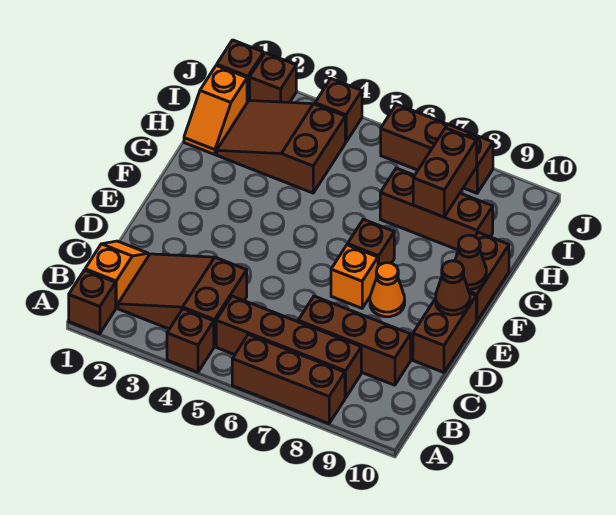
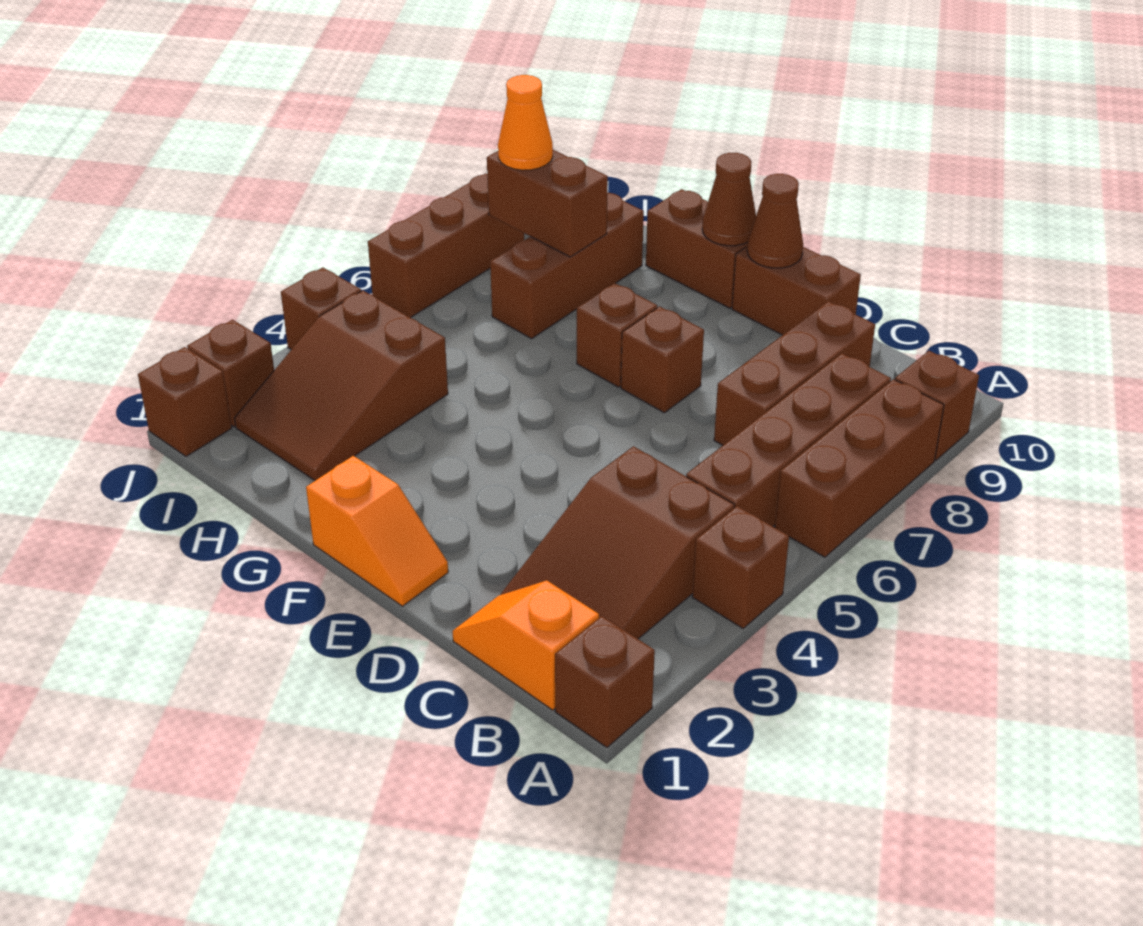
none -> brown brick A9 level 1
orange brick E7 level 1 -> brown brick E7 level 1
orange cone E8 level 1 -> orange cone I8 level 3
orange slope H1:I1 level 1 top I -> orange slope E1:F1 level 1 top F

